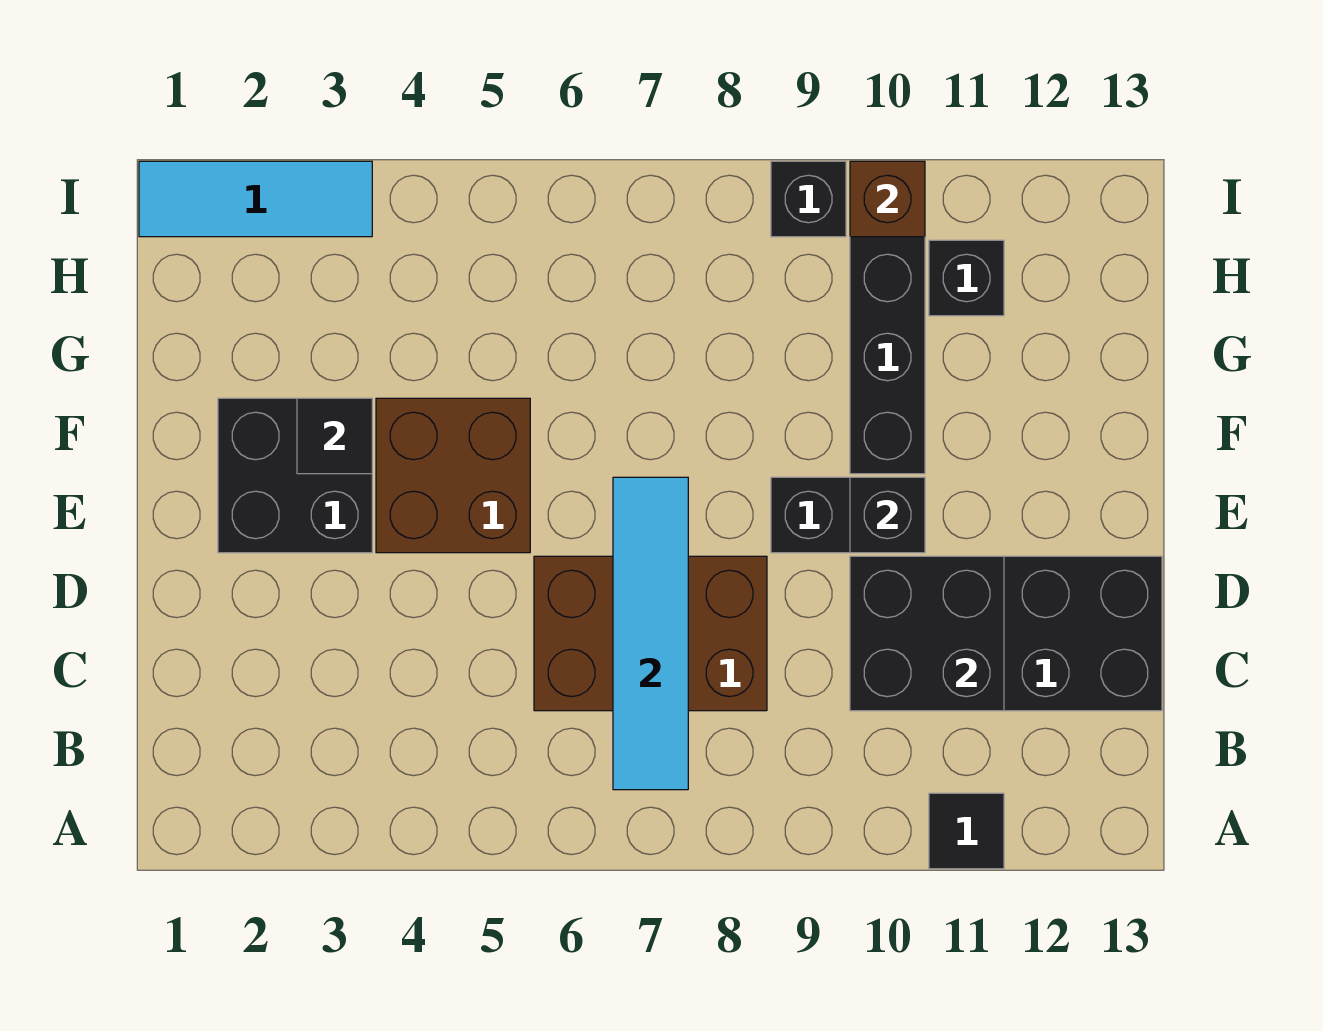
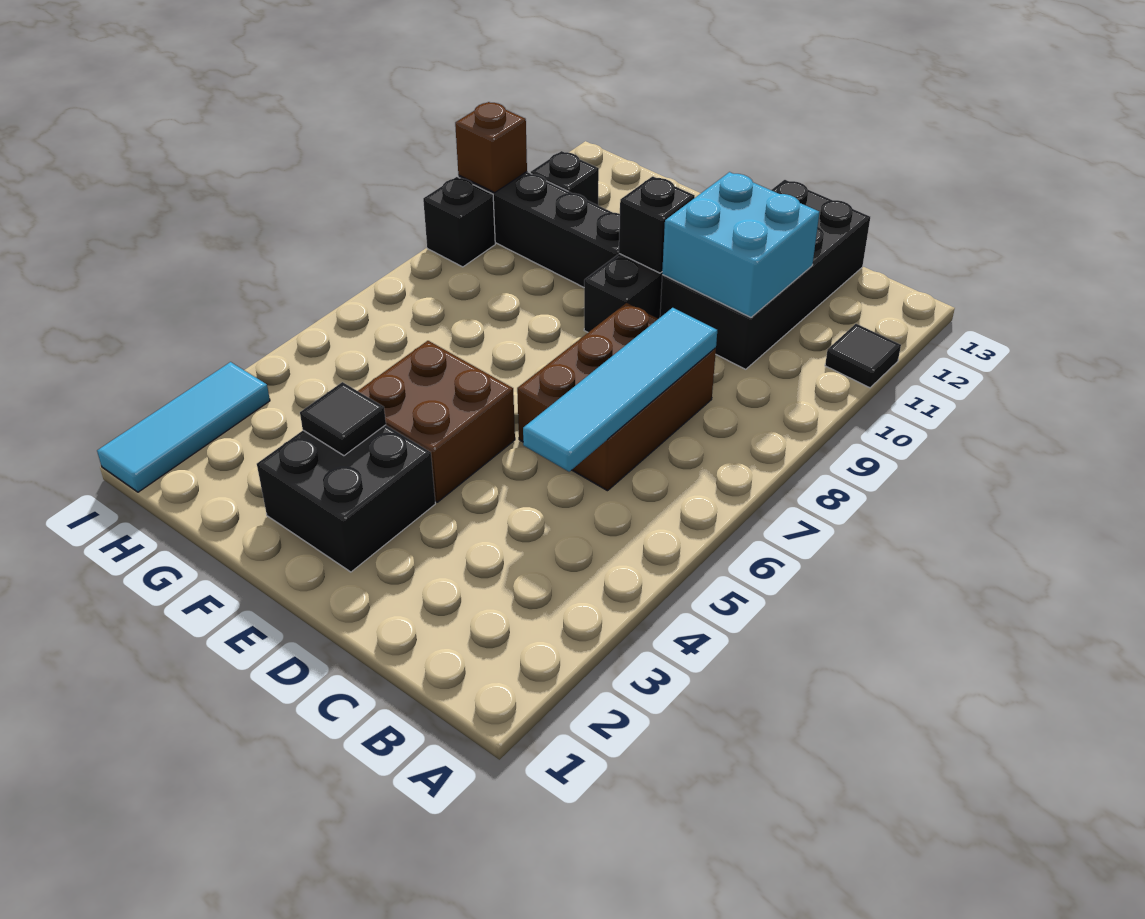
cyan tile B7:E7 level 2 -> cyan tile C5:C8 level 2
black brick C10:D11 level 2 -> cyan brick C10:D11 level 2

